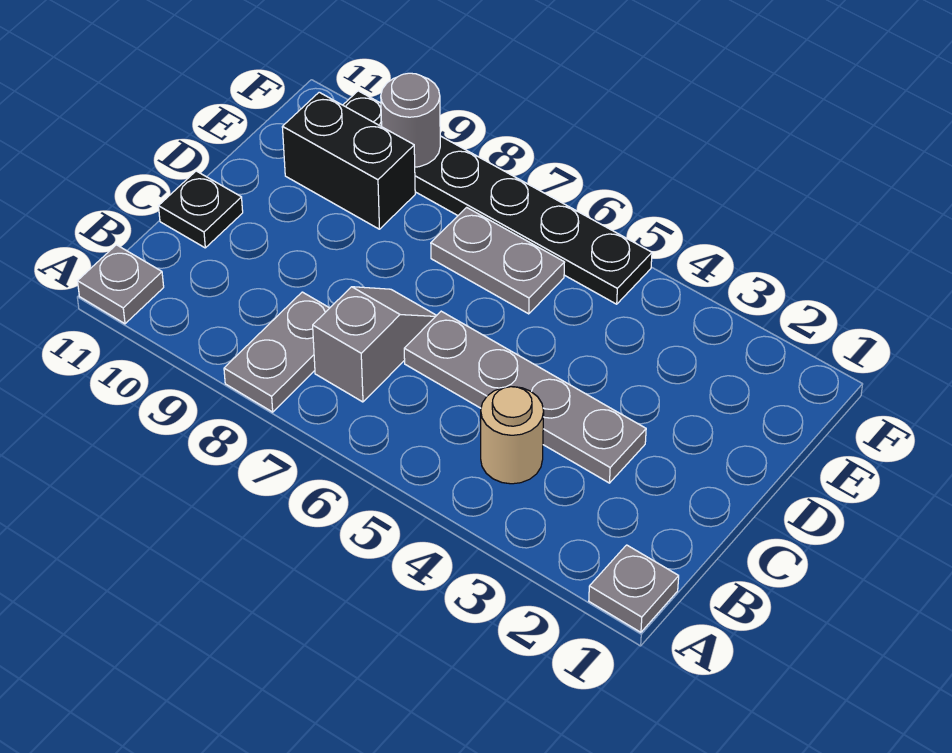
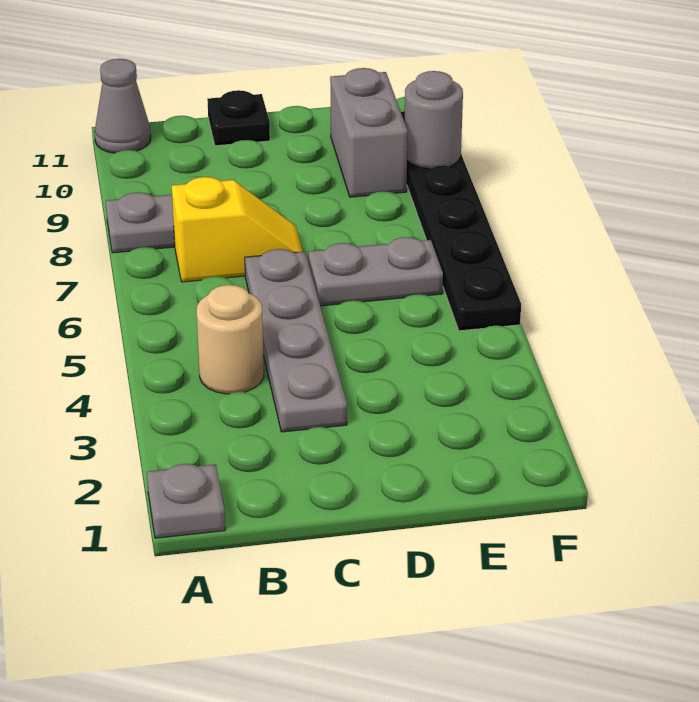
grey plate A11 level 1 -> grey cone A11 level 1
grey slope B7:C7 level 1 top B -> yellow slope B7:C7 level 1 top B
grey plate E6:E7 level 1 -> grey plate D6:E6 level 1
black brick E9:E10 level 1 -> grey brick E9:E10 level 1

